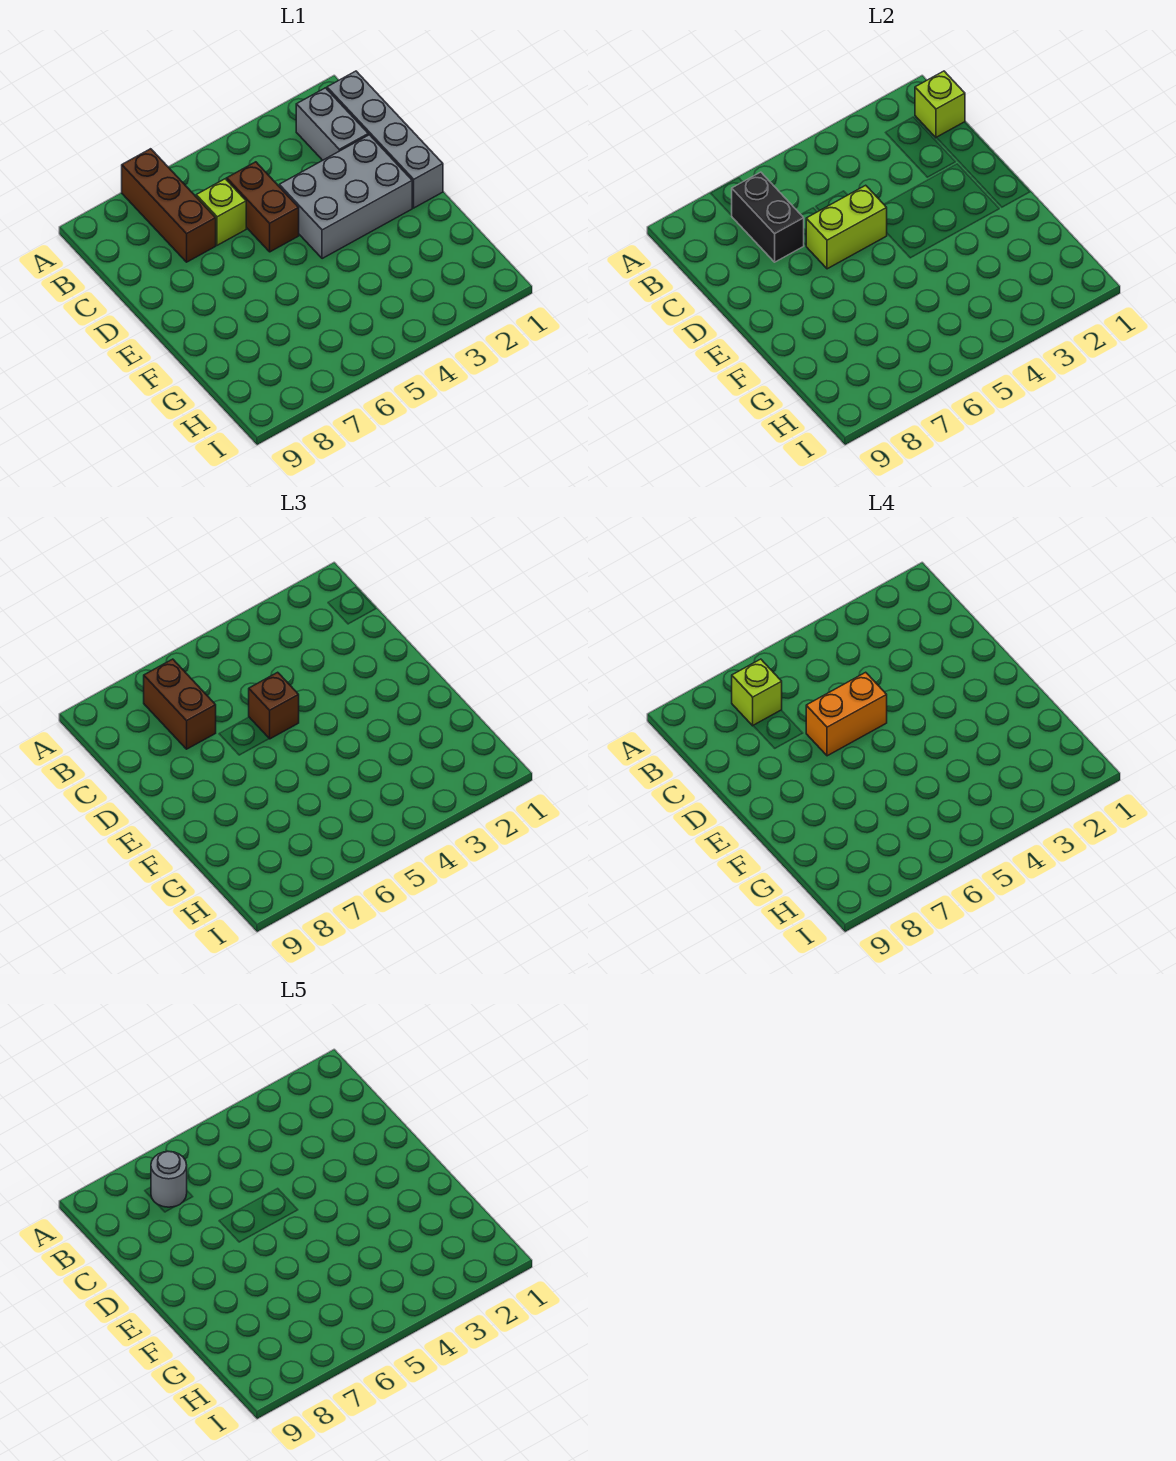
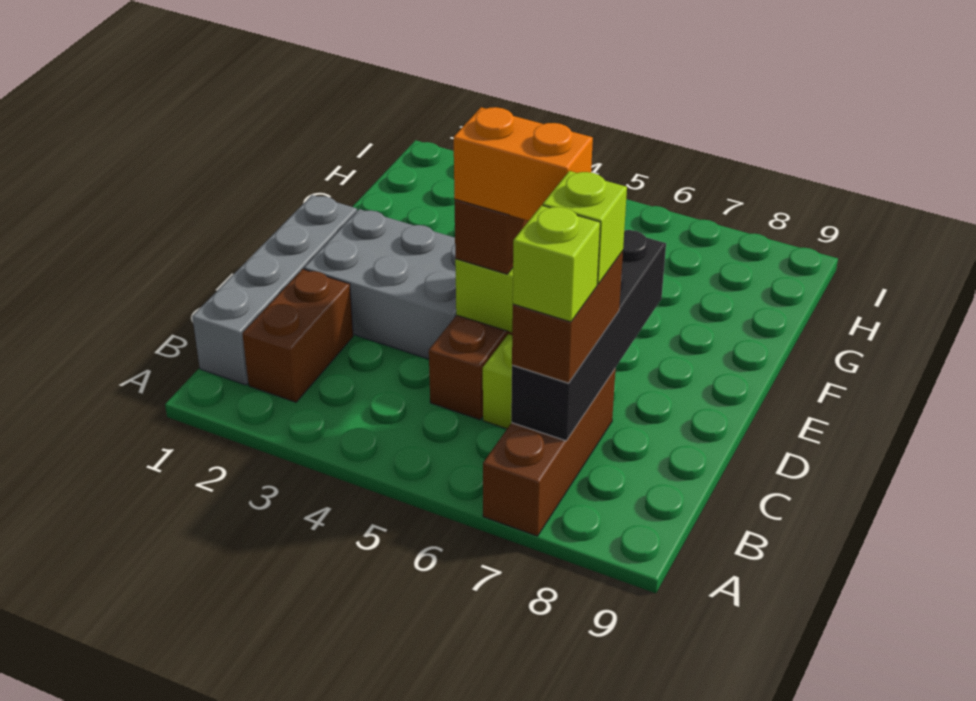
lime brick B1 level 2 -> lime brick C7 level 4
grey brick B2:C2 level 1 -> brown brick B2:C2 level 1
black brick B7:C7 level 2 -> black brick B7:E7 level 2
grey round brick B7 level 5 -> none

